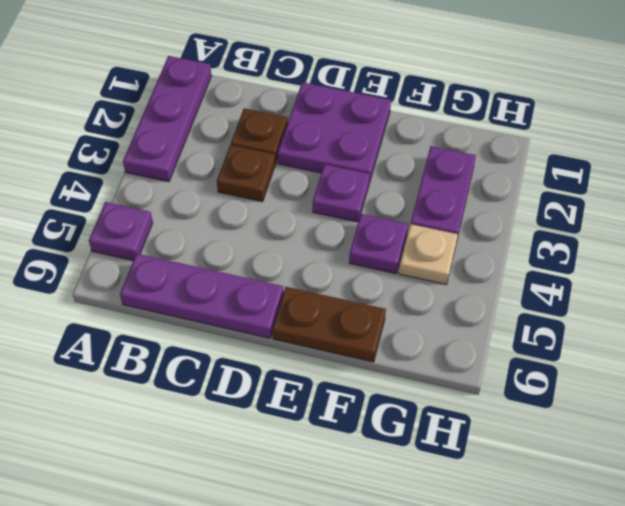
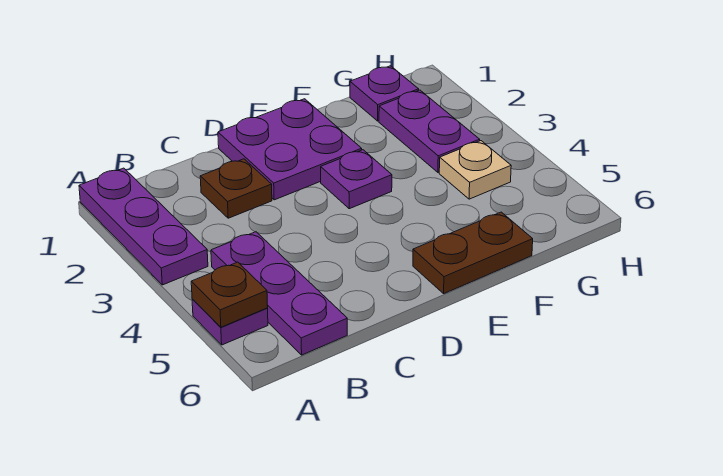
purple plate B6:D6 level 1 -> purple plate B4:B6 level 1
brown plate C3 level 1 -> brown plate A5 level 2
purple plate F4 level 1 -> purple plate G1 level 1

